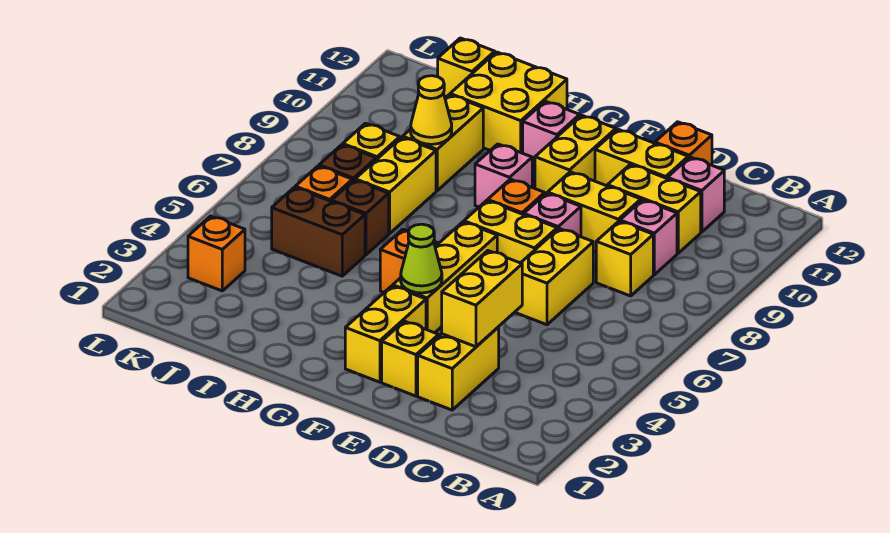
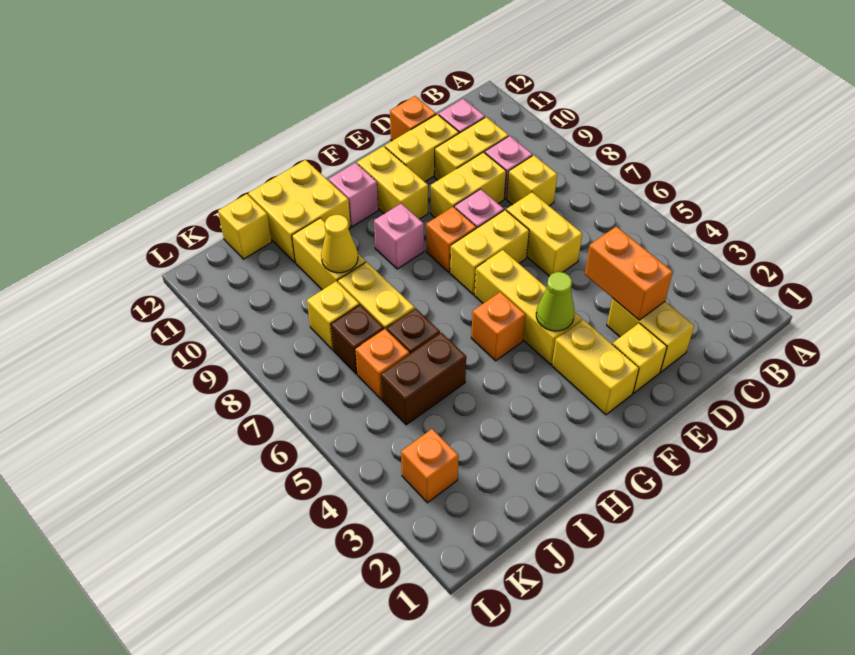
yellow brick D3:D4 level 2 -> orange brick D3:D4 level 2

